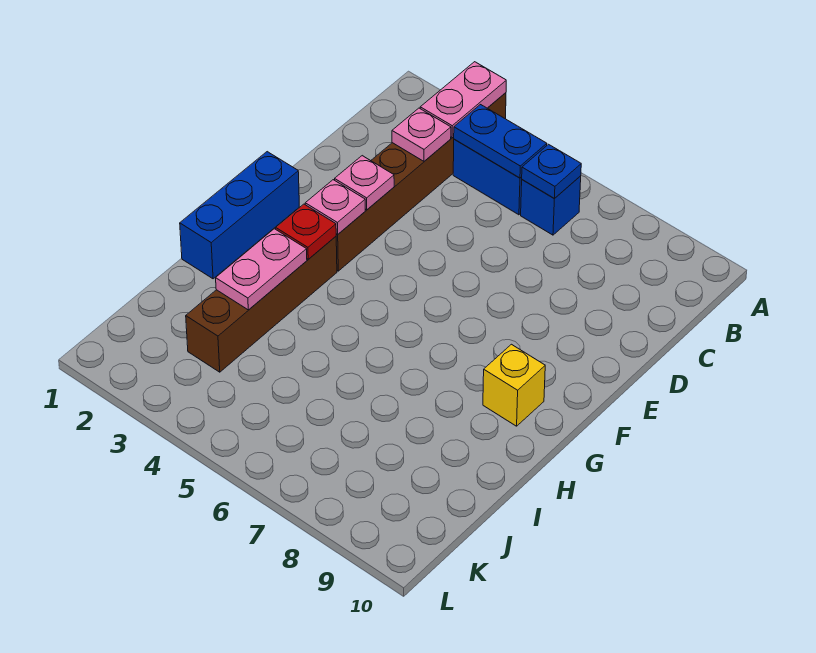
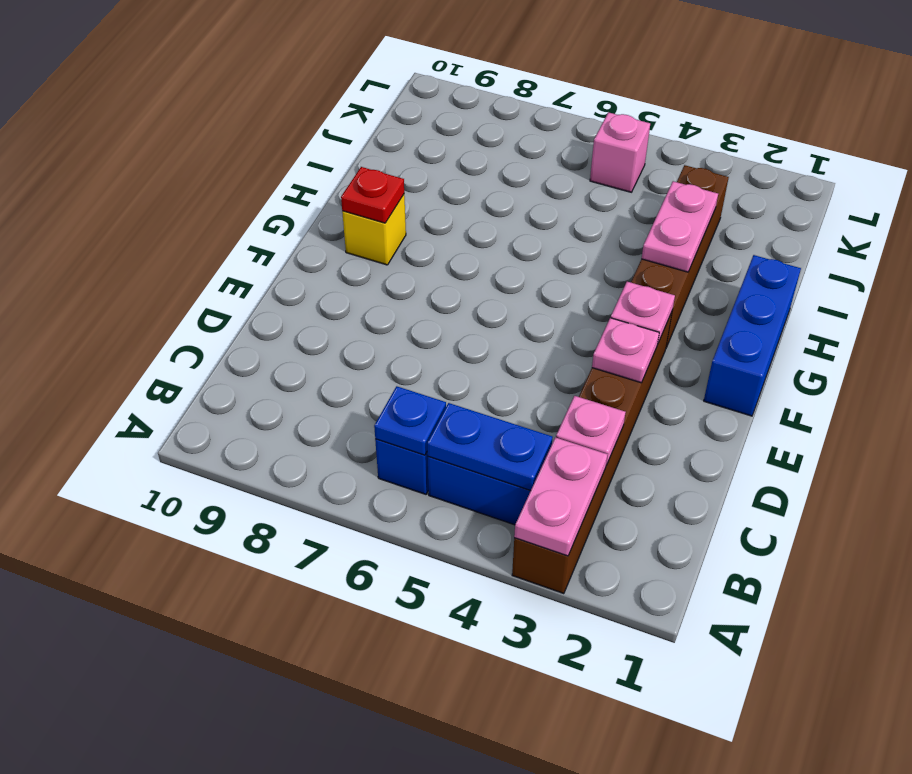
red plate G3 level 2 -> red plate G9 level 2
none -> pink brick K5 level 1

